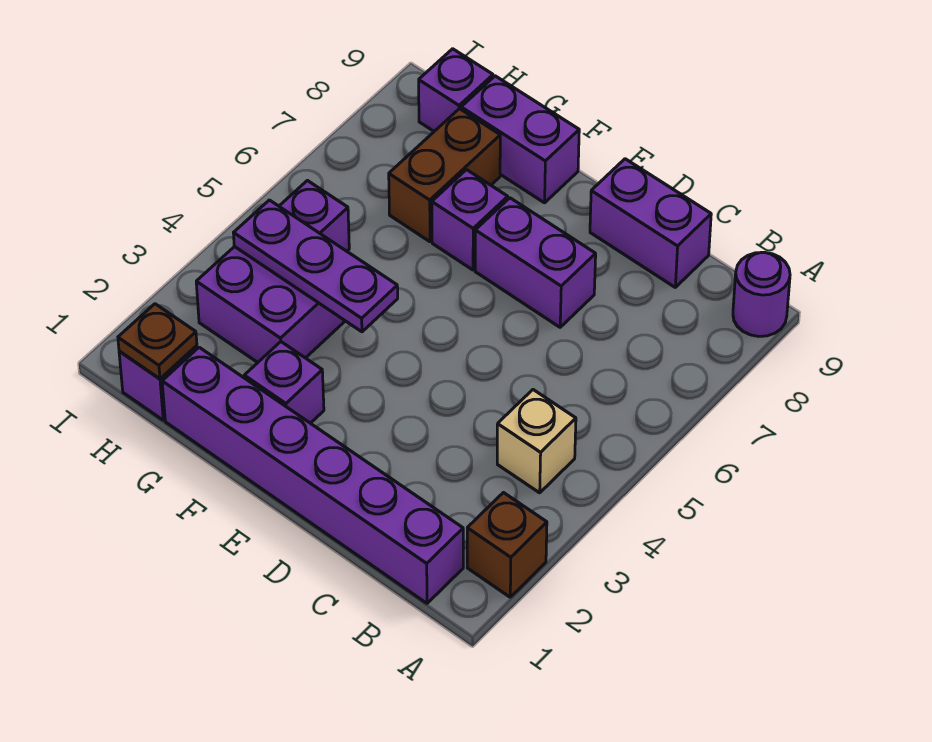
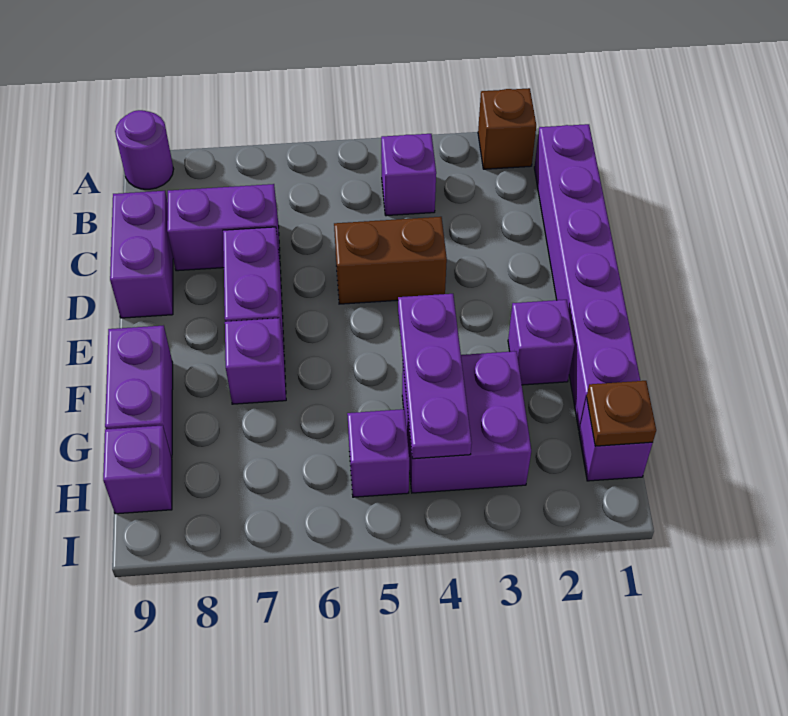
tan brick B4 level 1 -> purple brick B4 level 1
none -> purple brick C7:C8 level 1
brown brick G7:G8 level 1 -> brown brick D4:D5 level 1

